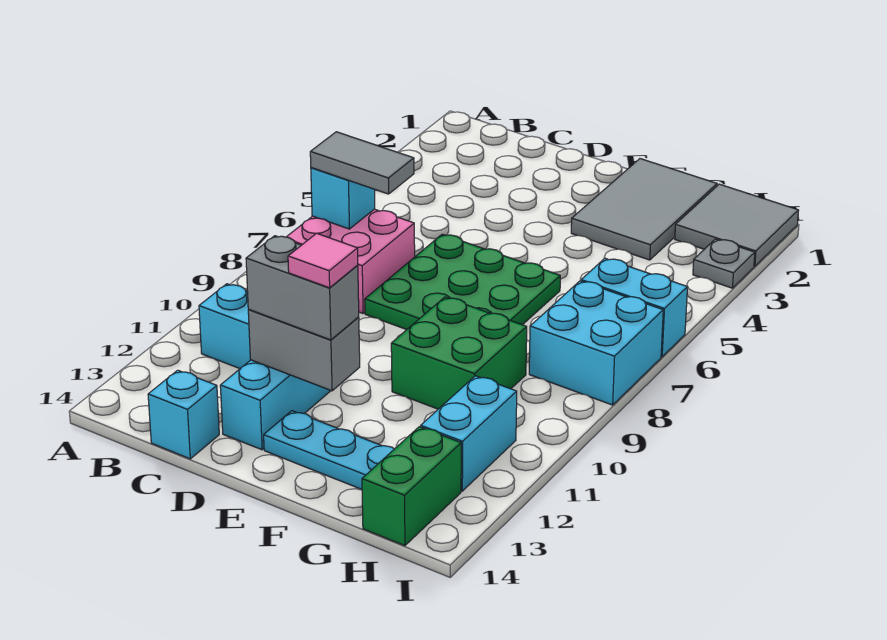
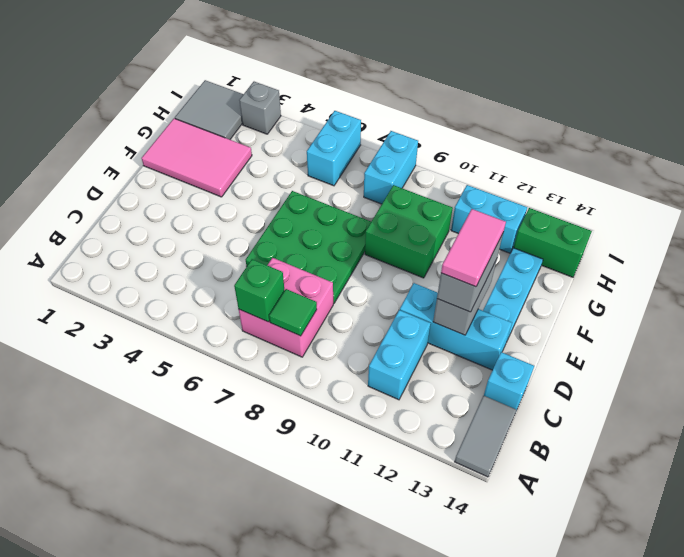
cyan brick B7 level 2 -> green brick B7 level 2
grey tile B7:C7 level 3 -> grey tile A14:B14 level 1
none -> green tile B8 level 2
pink tile E12 level 4 -> pink tile D12:E12 level 4
grey tile F1:G3 level 1 -> pink tile F1:G3 level 1
cyan brick H7:I8 level 1 -> cyan brick H8:I8 level 1
grey plate I3 level 1 -> grey brick I3 level 1

